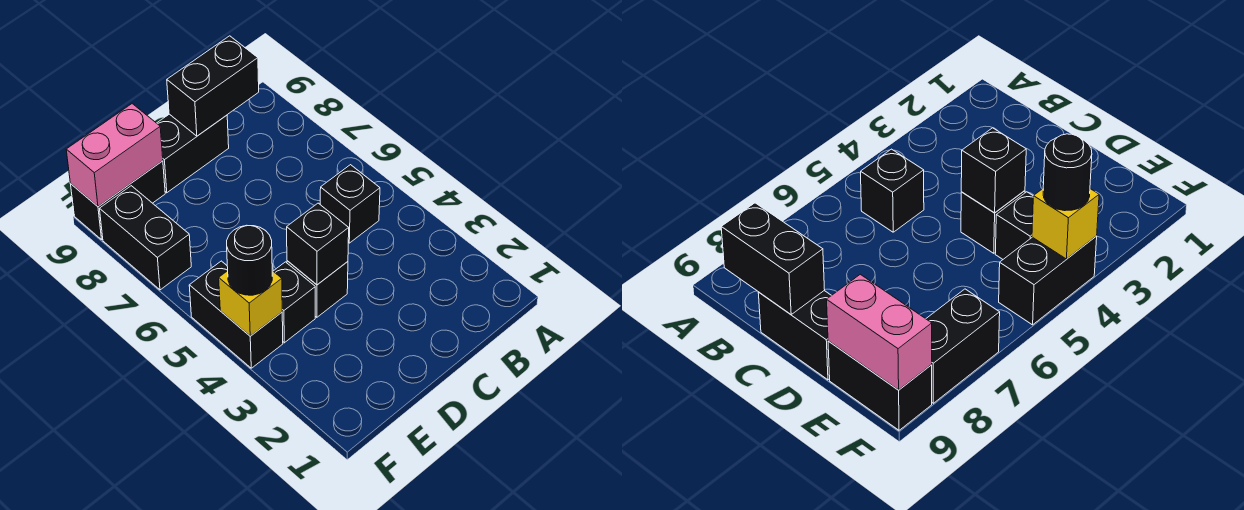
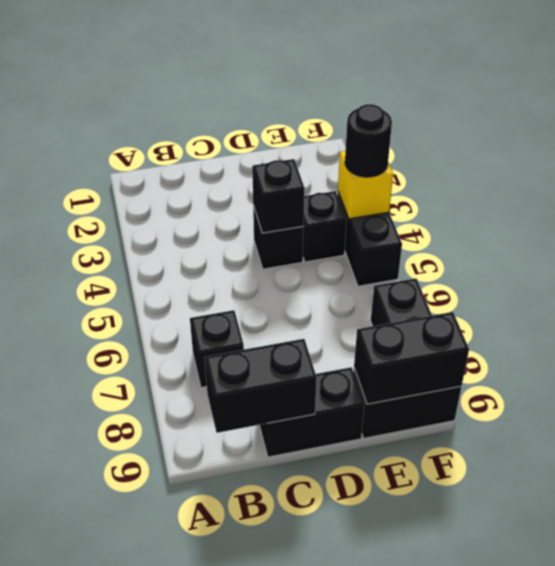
black brick B5 level 1 -> black brick B7 level 1
pink brick E9:F9 level 2 -> black brick E9:F9 level 2

